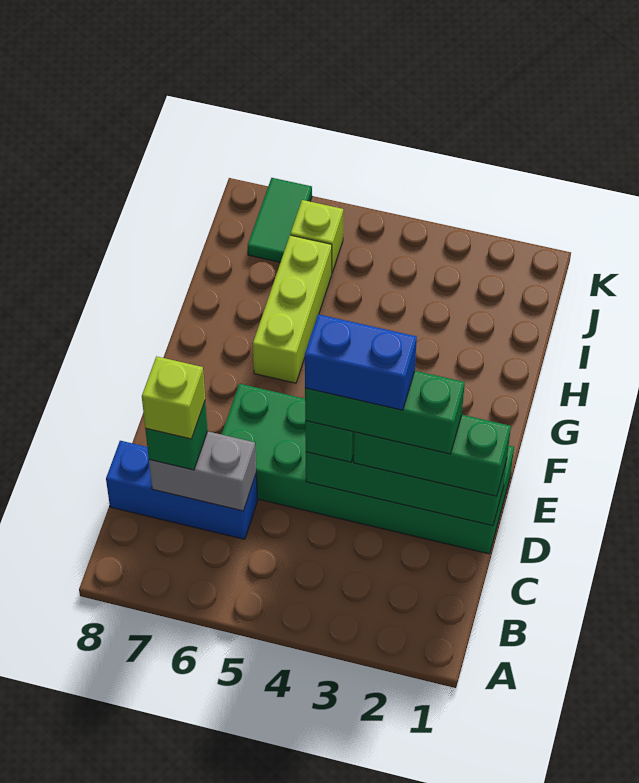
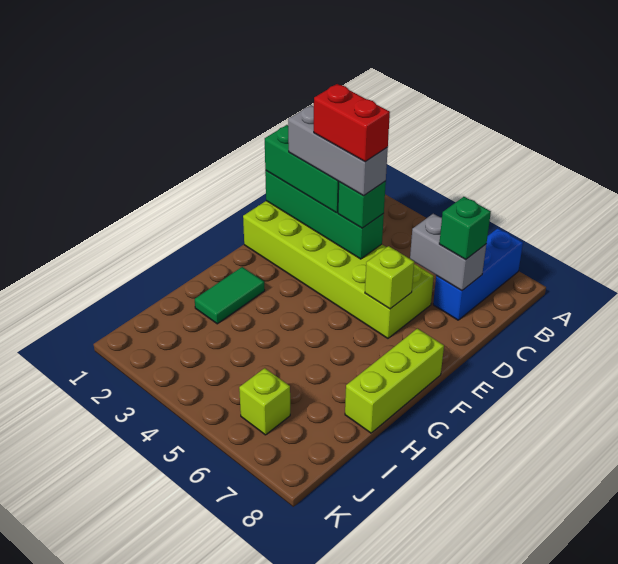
blue brick C6:C8 level 1 -> blue brick A7:C7 level 1
lime brick C7 level 4 -> lime brick E6 level 2
green brick D1:E6 level 1 -> lime brick D1:E6 level 1
green brick D2:D4 level 4 -> grey brick D2:D4 level 4
blue brick D3:D4 level 5 -> red brick D3:D4 level 5
lime brick G6:I6 level 1 -> lime brick F8:H8 level 1
green tile J7:K7 level 1 -> green tile G2:H2 level 1

